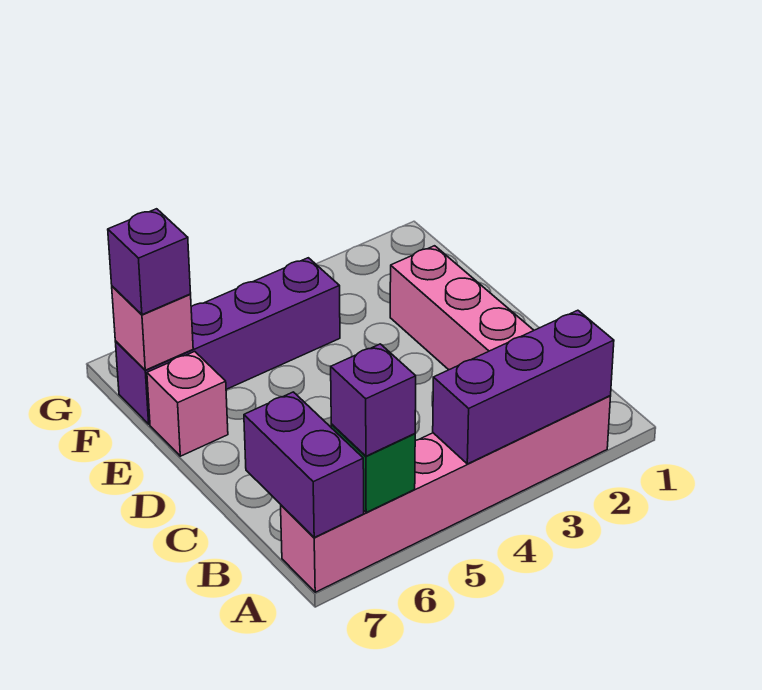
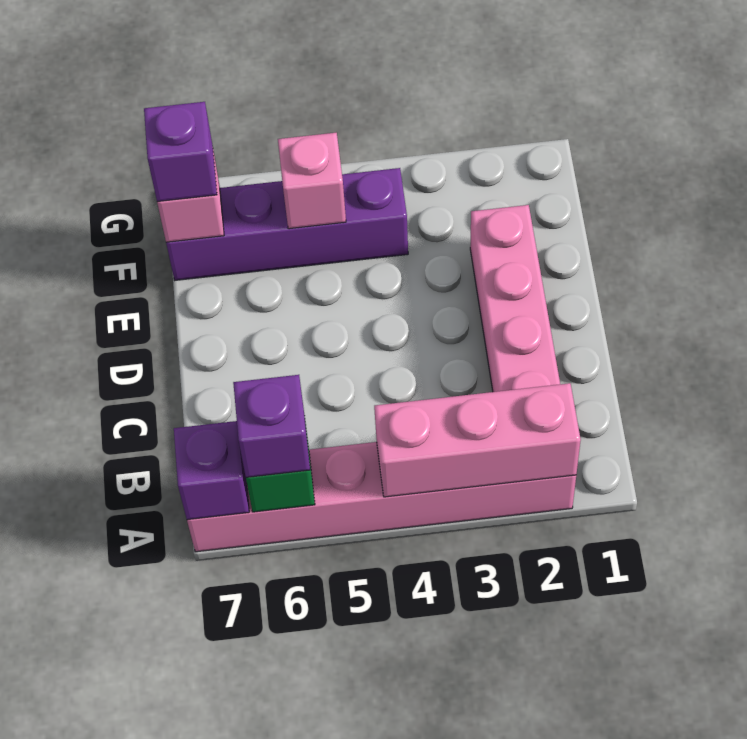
purple brick A2:A4 level 2 -> pink brick A2:A4 level 2
purple brick A7:B7 level 2 -> purple brick A7 level 2
pink brick E7 level 1 -> pink brick F5 level 2

